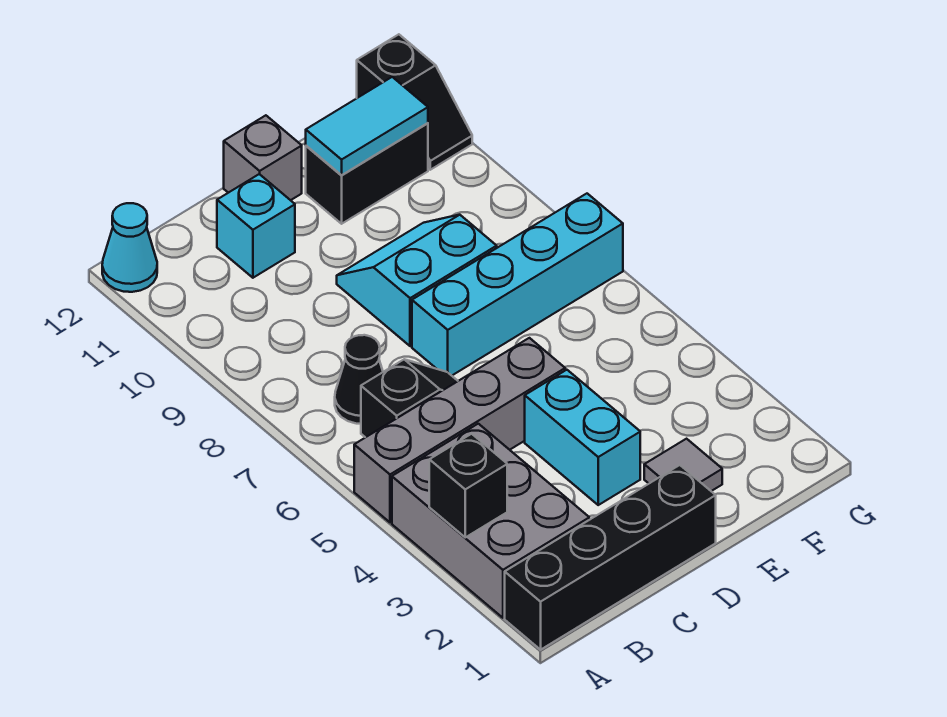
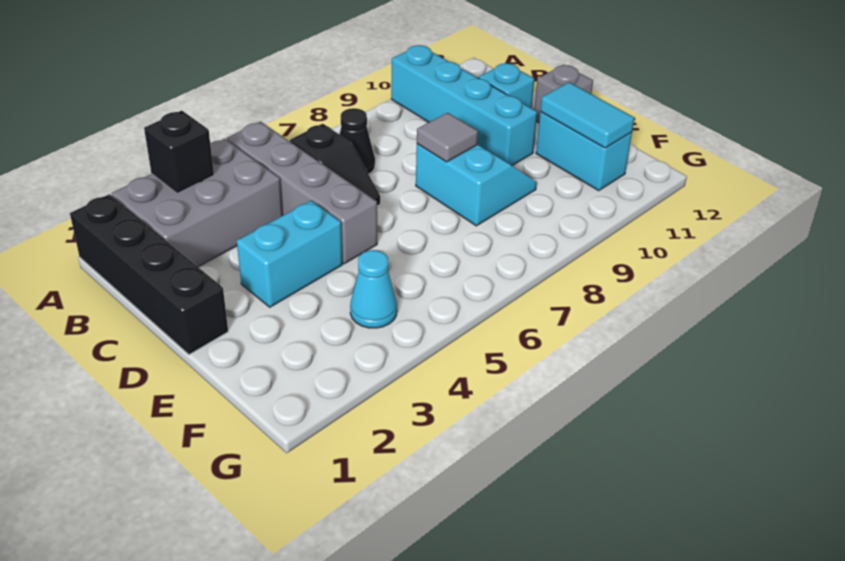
cyan cone A12 level 1 -> cyan cone F4 level 1
cyan brick D7:G7 level 1 -> cyan brick A10:D10 level 1
grey tile E2 level 1 -> grey tile D8 level 2
black brick E11:F11 level 1 -> cyan brick E11:F11 level 1
black slope G11:G12 level 1 top 12 -> none

